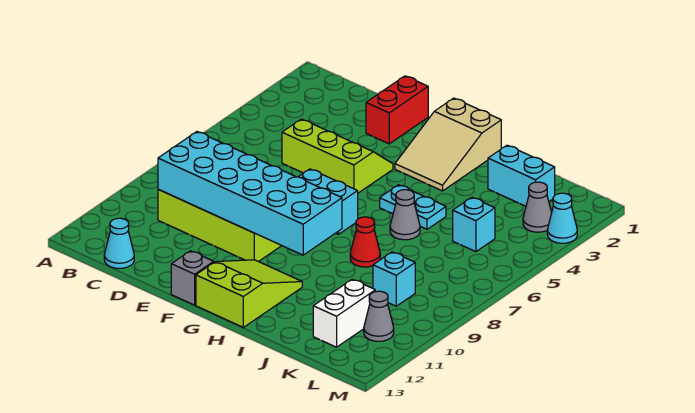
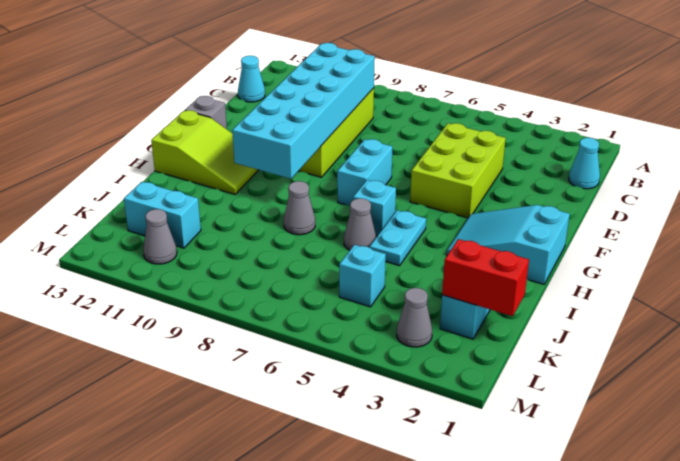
lime slope D4:F5 level 1 top 5 -> lime brick D4:F5 level 1
red brick E1:E2 level 1 -> red brick K1:K2 level 2
tan slope G1:H3 level 1 top 1 -> cyan slope G1:H3 level 1 top 1
red cone I8 level 1 -> grey cone I8 level 1
cyan brick K9 level 1 -> cyan brick H6 level 1
white brick K11:K12 level 1 -> cyan brick K11:K12 level 1
cyan cone M3 level 1 -> cyan cone C1 level 1

